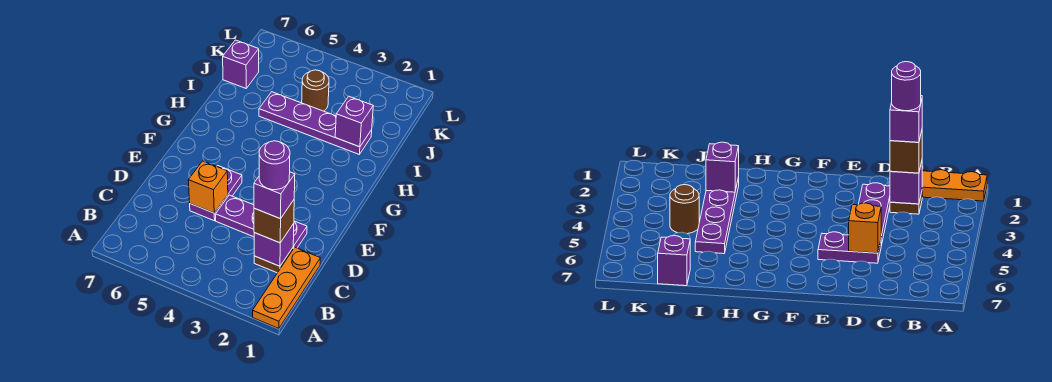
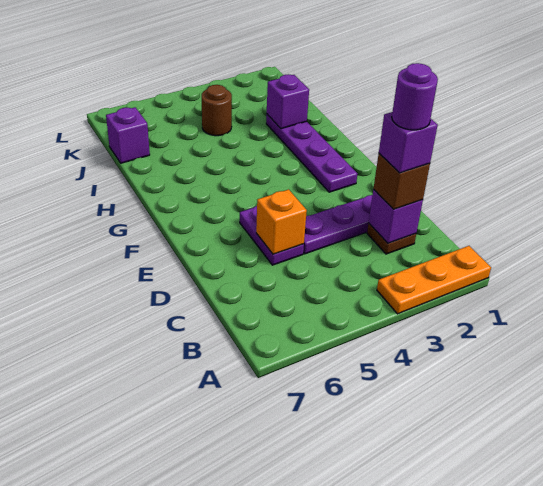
orange plate A1:C1 level 1 -> orange plate A1:A3 level 1
purple plate I2:I5 level 1 -> purple plate F2:I2 level 1

